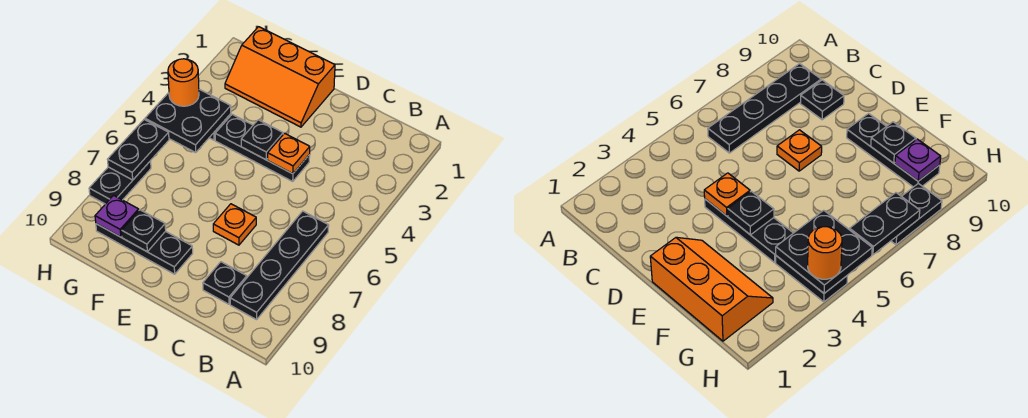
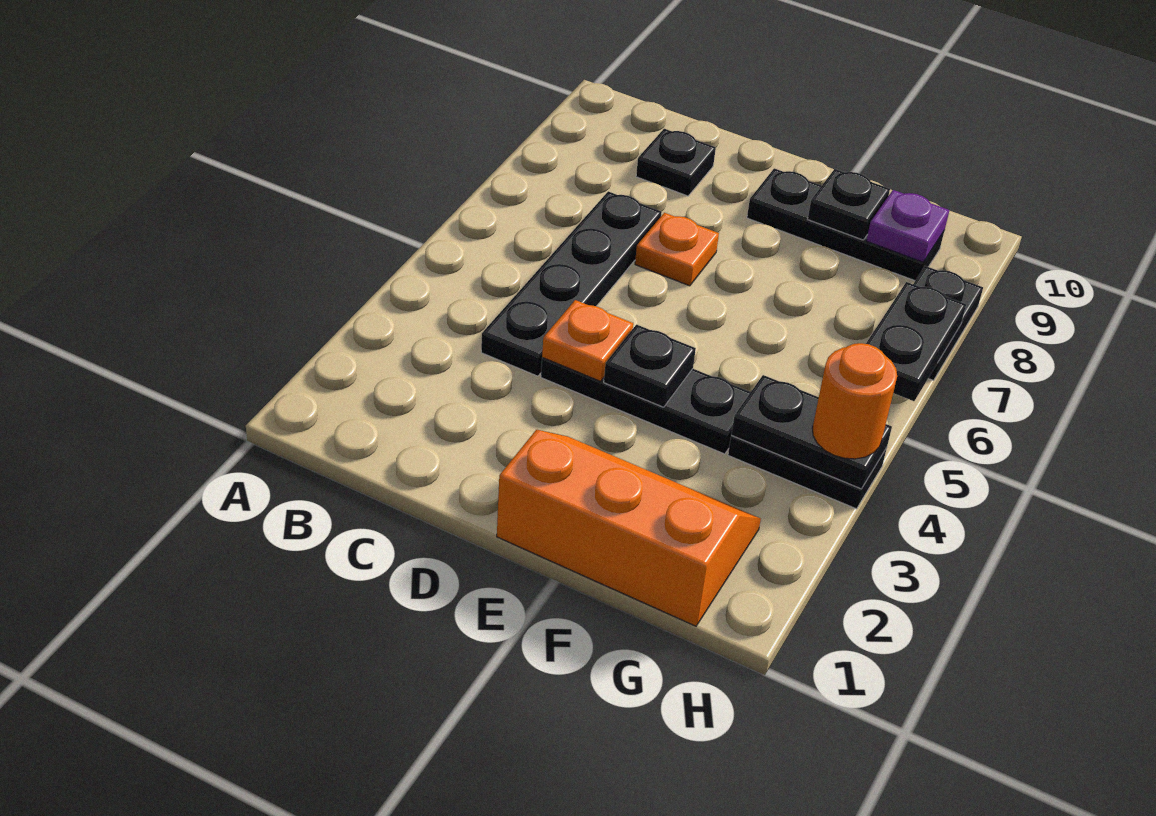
black plate B6:B9 level 1 -> black plate C4:C7 level 1
black plate G4:H5 level 2 -> black plate G4:H4 level 2

